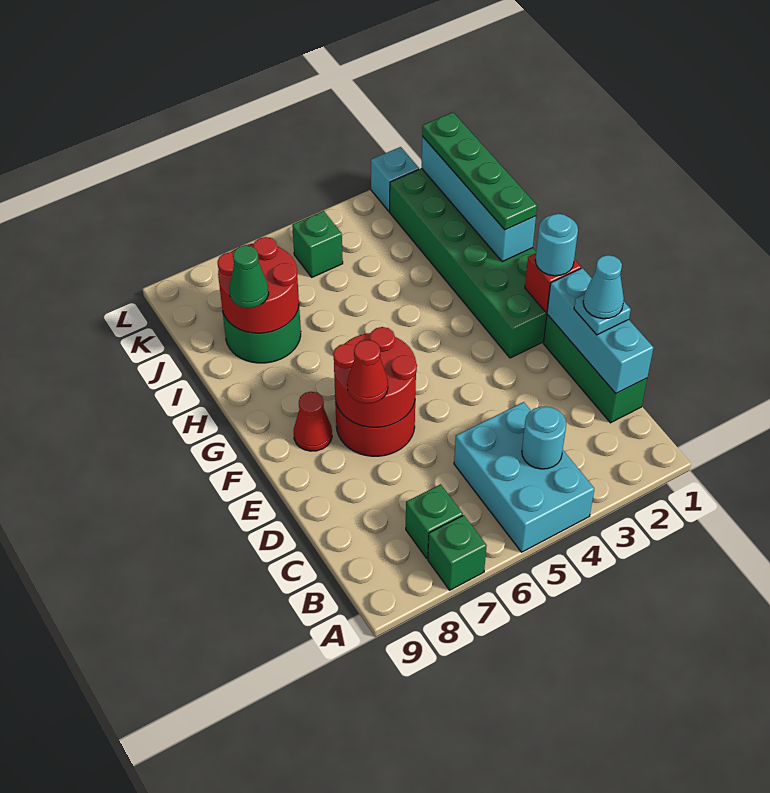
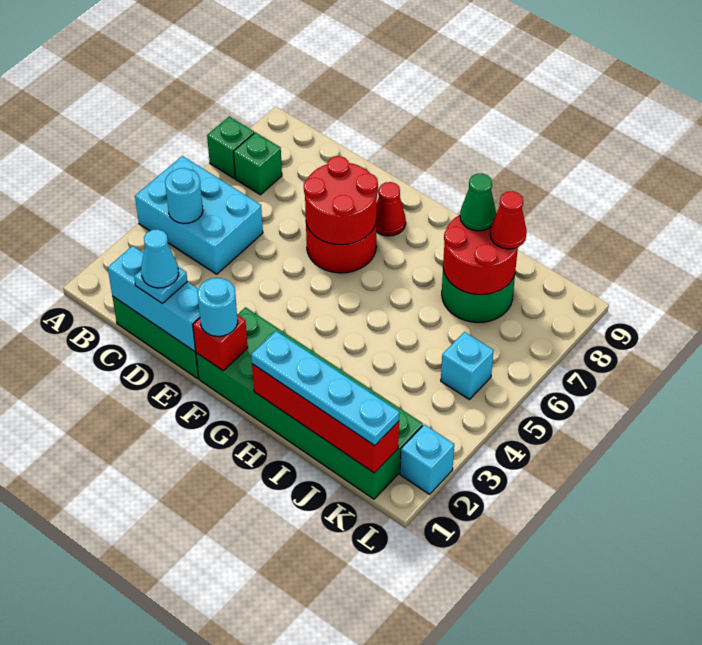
red cone E7 level 3 -> red cone J8 level 3
cyan brick H1:K1 level 2 -> red brick H1:K1 level 2
green plate H1:K1 level 3 -> cyan plate H1:K1 level 3
green brick K5 level 1 -> cyan brick K5 level 1

